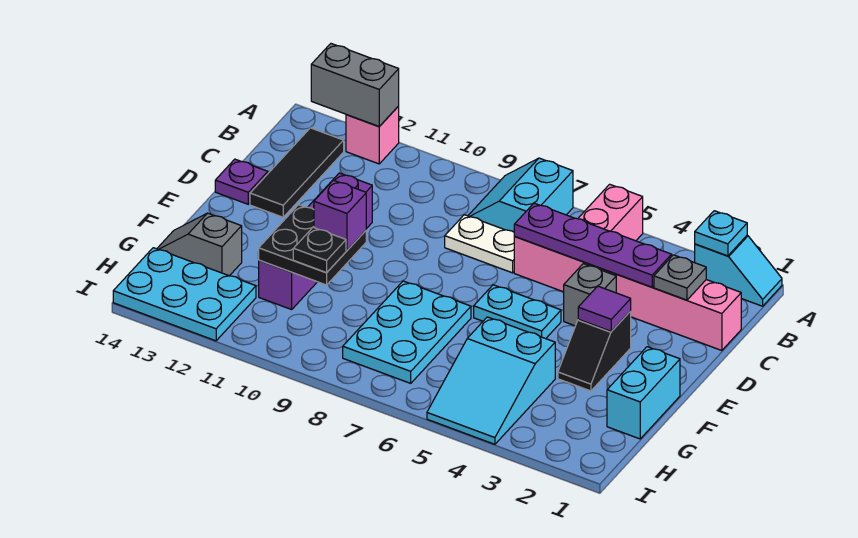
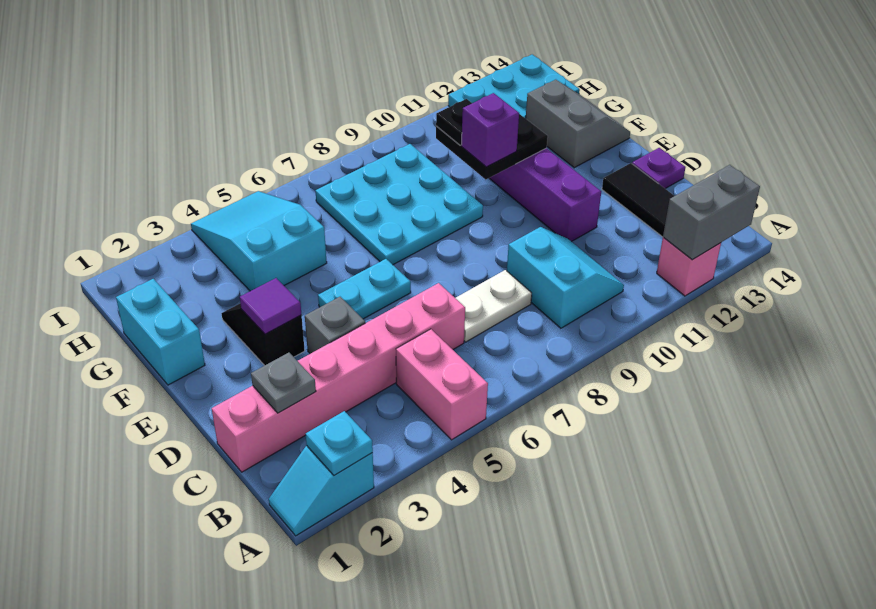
cyan slope A7:B8 level 1 top 7 -> cyan slope B9:C10 level 1 top 9
purple plate C3:C6 level 2 -> none
cyan plate F7:H8 level 1 -> cyan plate F7:H9 level 1
grey slope G13:G14 level 1 top 13 -> grey slope F13:G14 level 1 top 13

